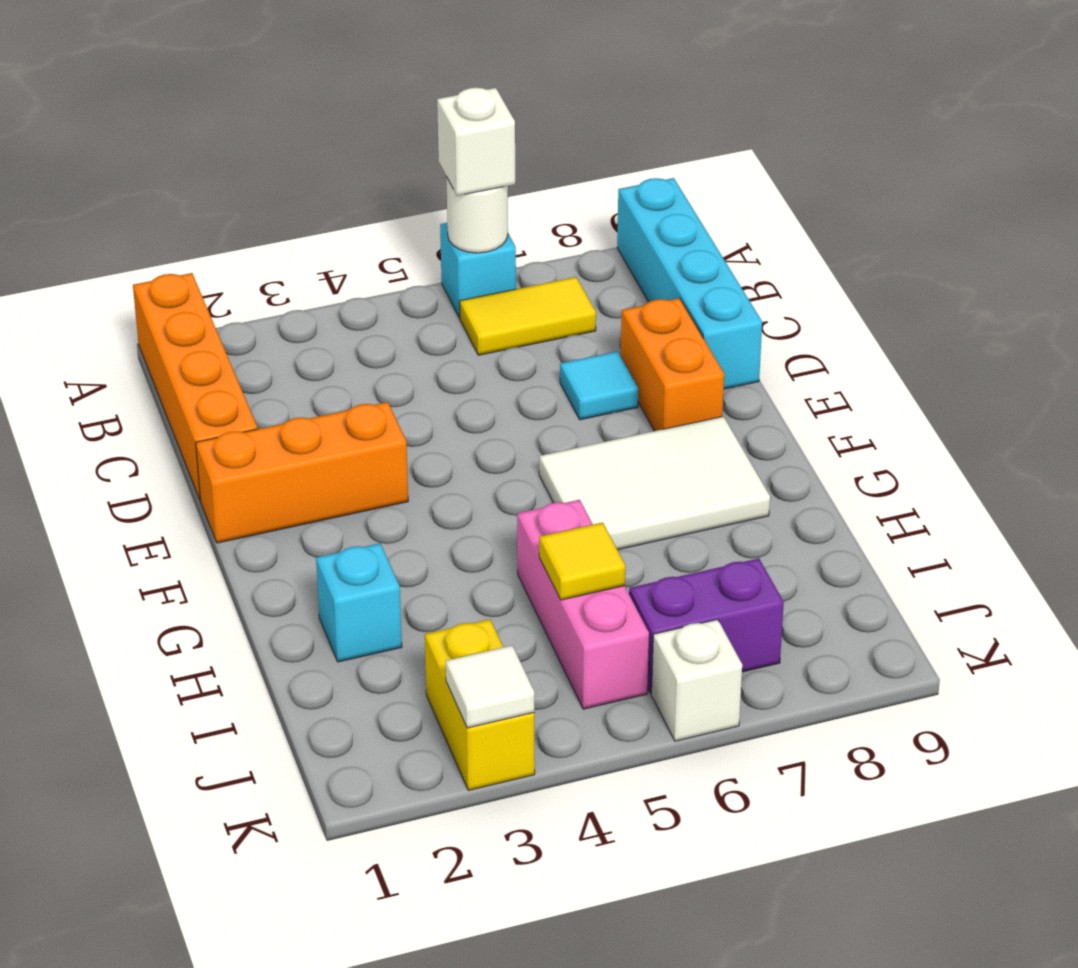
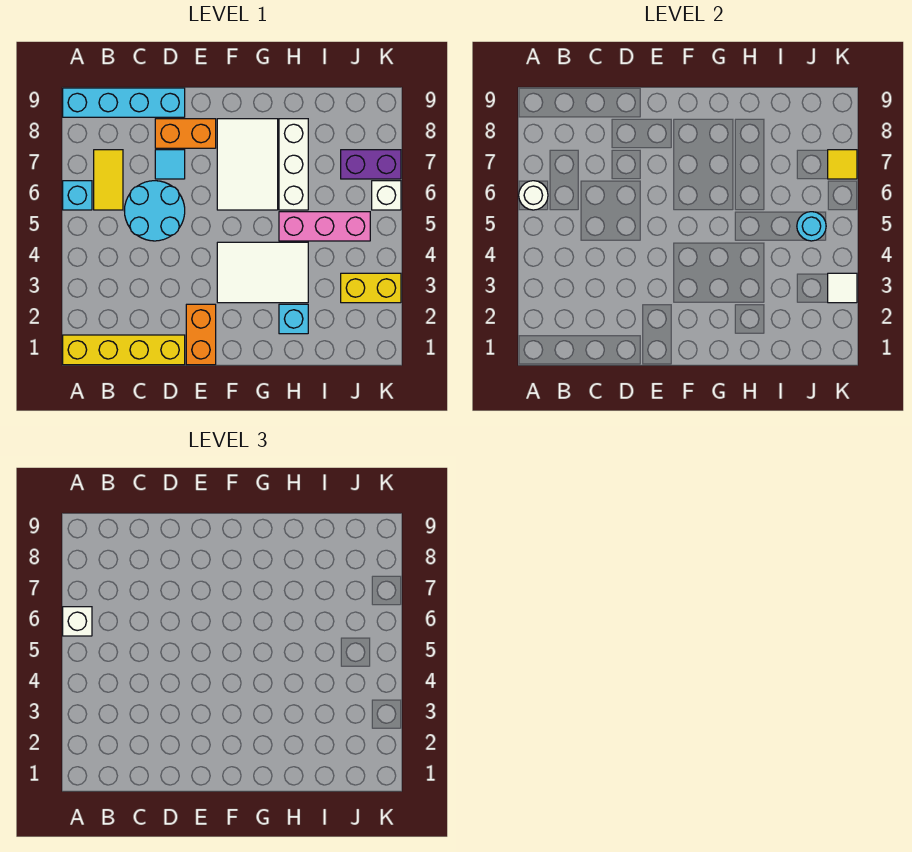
orange brick A1:D1 level 1 -> yellow brick A1:D1 level 1
none -> cyan round brick C5:D6 level 1
orange brick E1:E3 level 1 -> orange brick E1:E2 level 1
none -> white tile F3:H4 level 1
none -> white brick H6:H8 level 1
yellow tile I5 level 2 -> yellow tile K7 level 2
none -> cyan round brick J5 level 2
purple brick J6:J7 level 1 -> purple brick J7:K7 level 1

